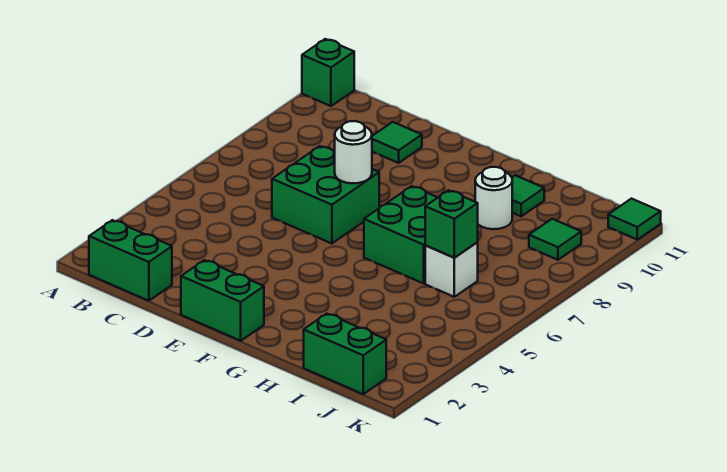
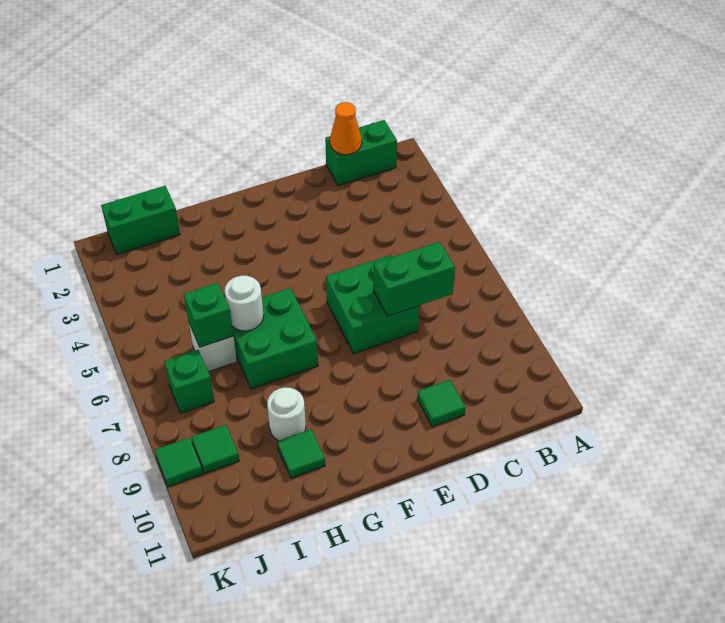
green brick A11 level 1 -> green brick J7 level 1
none -> orange cone C1 level 2
green brick E1:F1 level 1 -> green brick C7:D7 level 2
white round brick E7 level 2 -> white round brick H6 level 2
green tile K11 level 1 -> green tile K9 level 1

